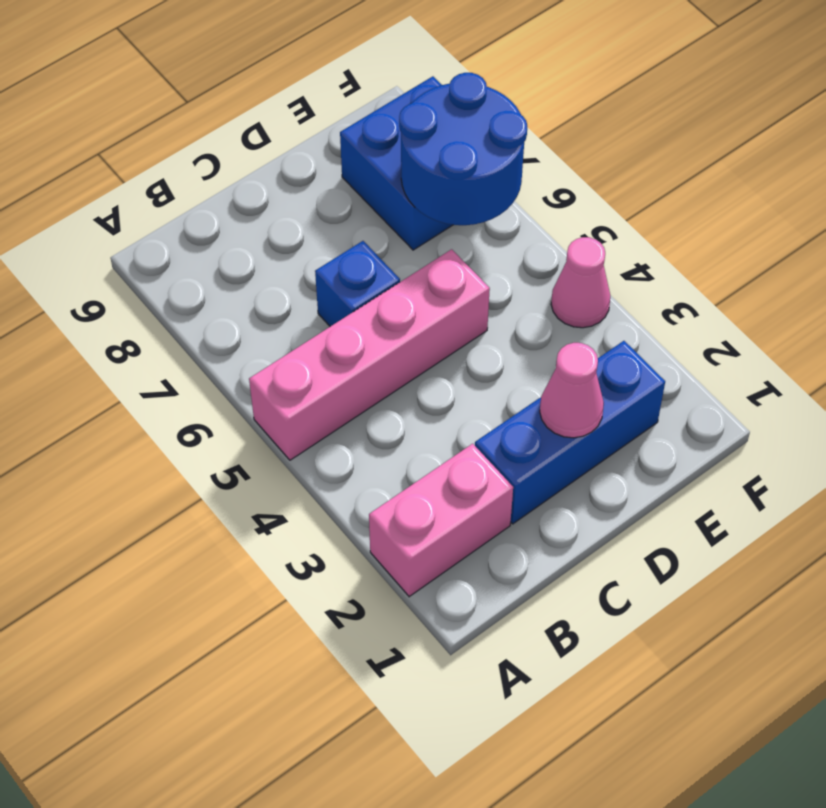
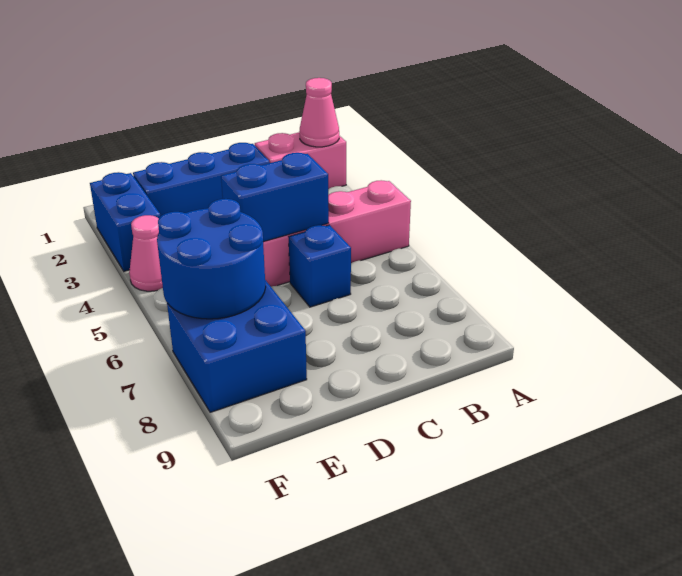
none -> blue brick C5:D5 level 2
pink cone D2 level 2 -> pink cone A2 level 2
none -> blue brick F2:F3 level 1

